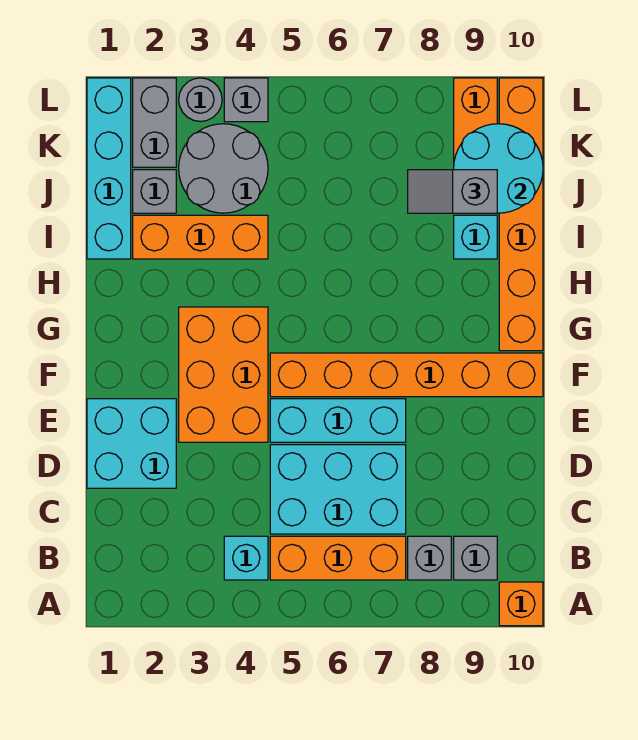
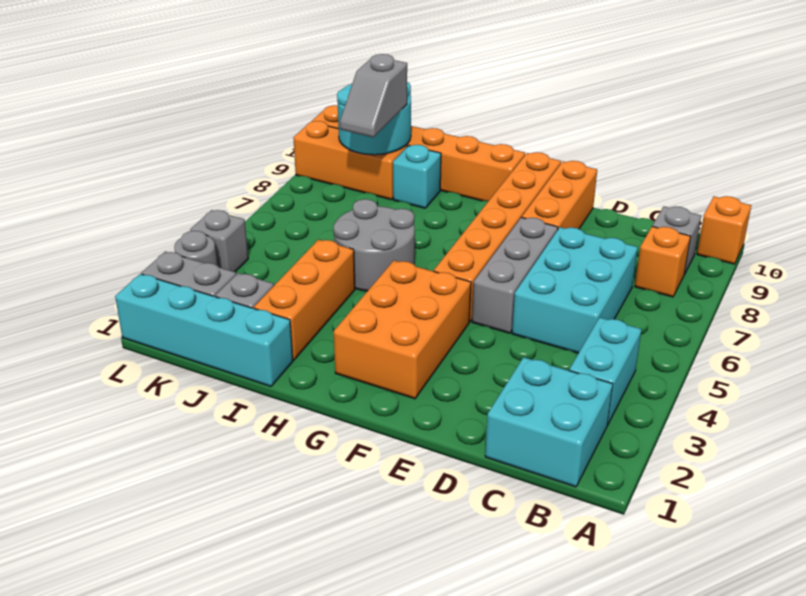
cyan brick B4 level 1 -> cyan brick B3:B4 level 1
orange brick B5:B7 level 1 -> orange brick E8:E10 level 1
grey brick B8 level 1 -> orange brick B8 level 1
cyan brick D1:E2 level 1 -> cyan brick B1:C2 level 1
orange brick E3:G4 level 1 -> orange brick F2:G4 level 1
cyan brick E5:E7 level 1 -> grey brick E5:E7 level 1
grey round brick J3:K4 level 1 -> grey round brick H5:I6 level 1

